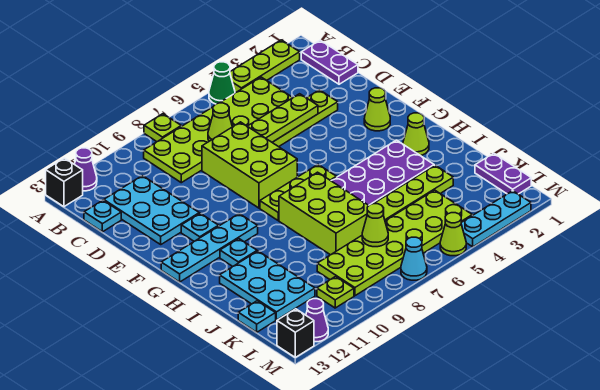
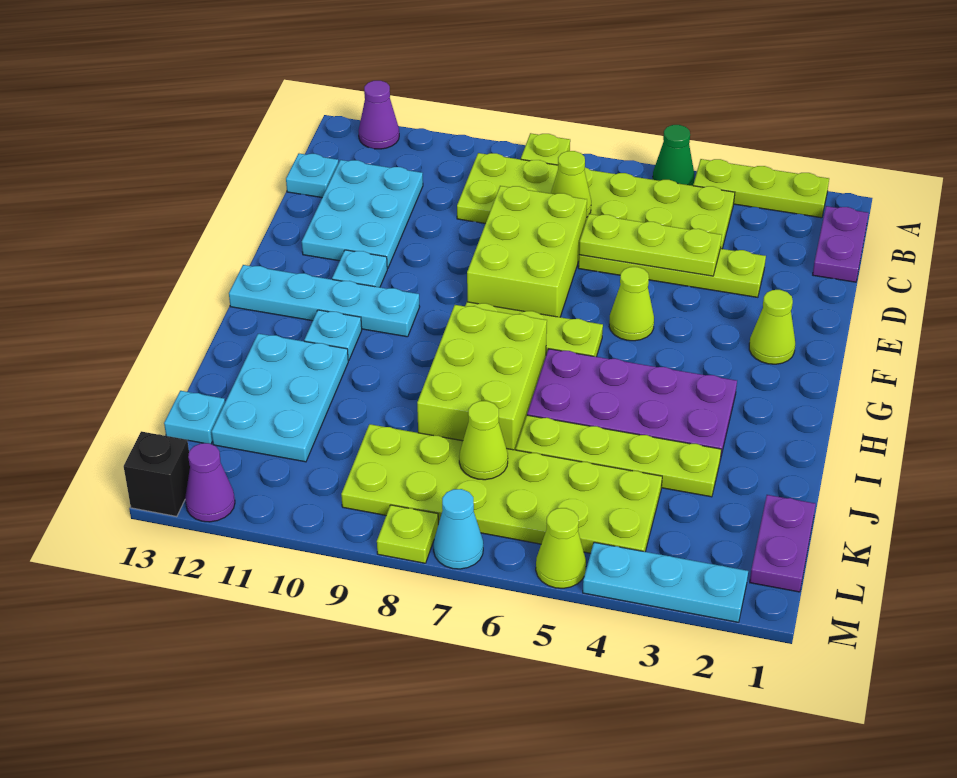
black brick A13 level 1 -> none
lime cone H2 level 1 -> lime cone F5 level 1
lime plate L10 level 1 -> lime plate M8 level 1

